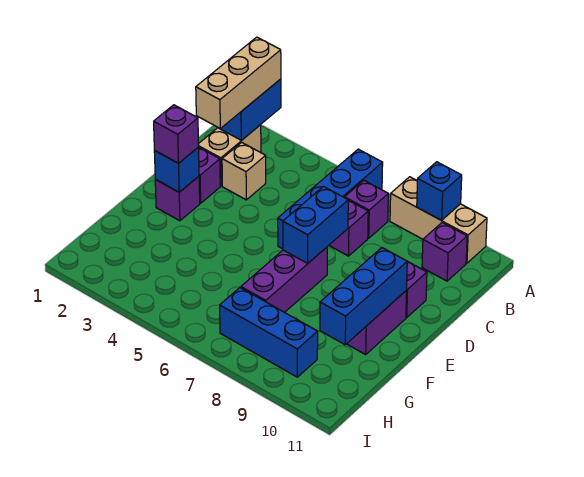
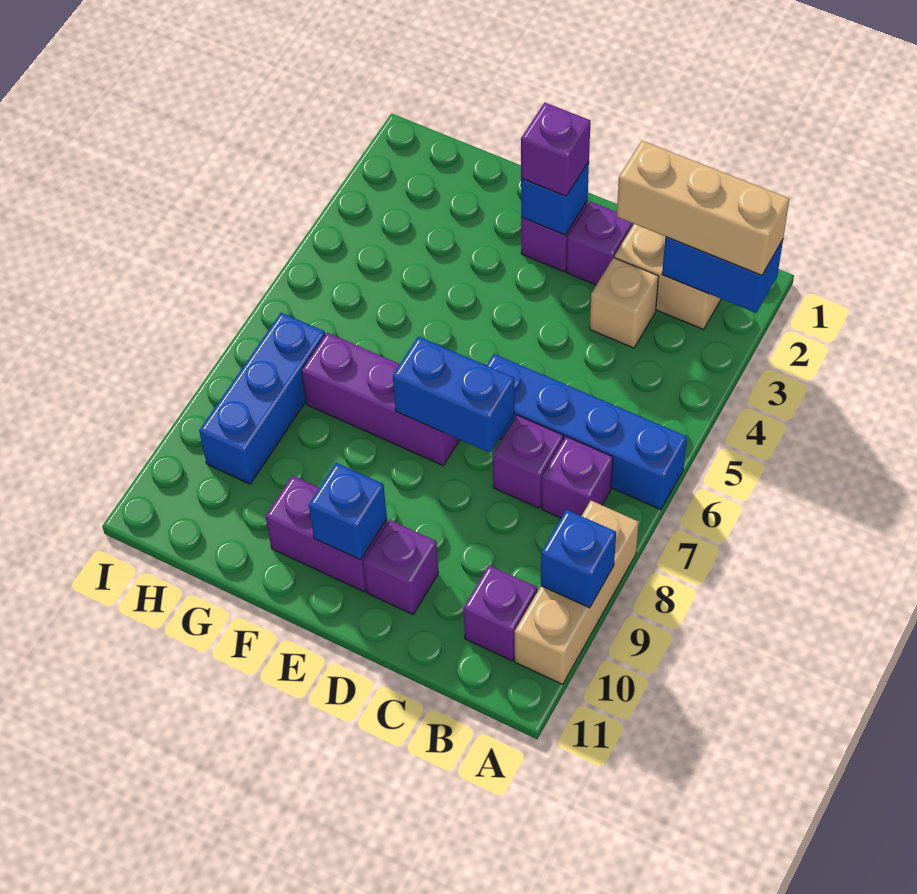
blue brick E10:G10 level 2 -> blue brick E10 level 2

